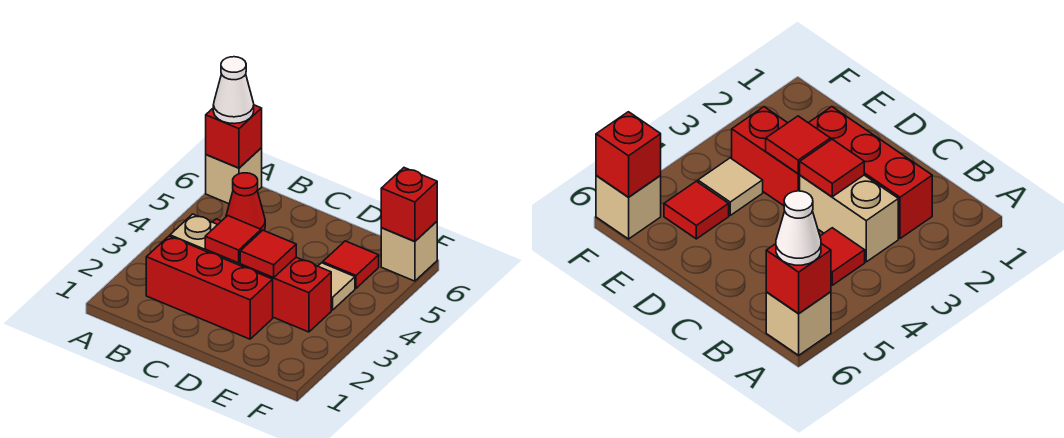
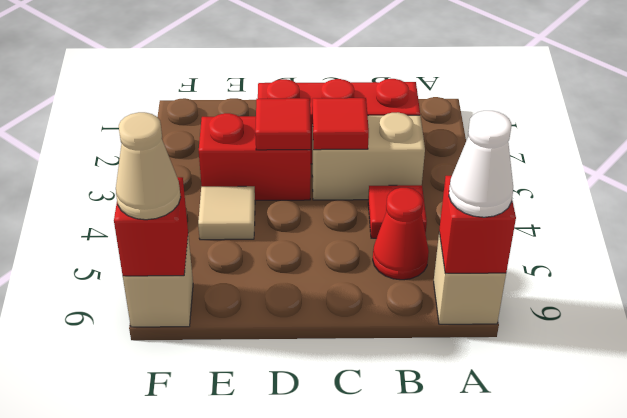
red tile E5 level 1 -> none
none -> tan cone F6 level 3

